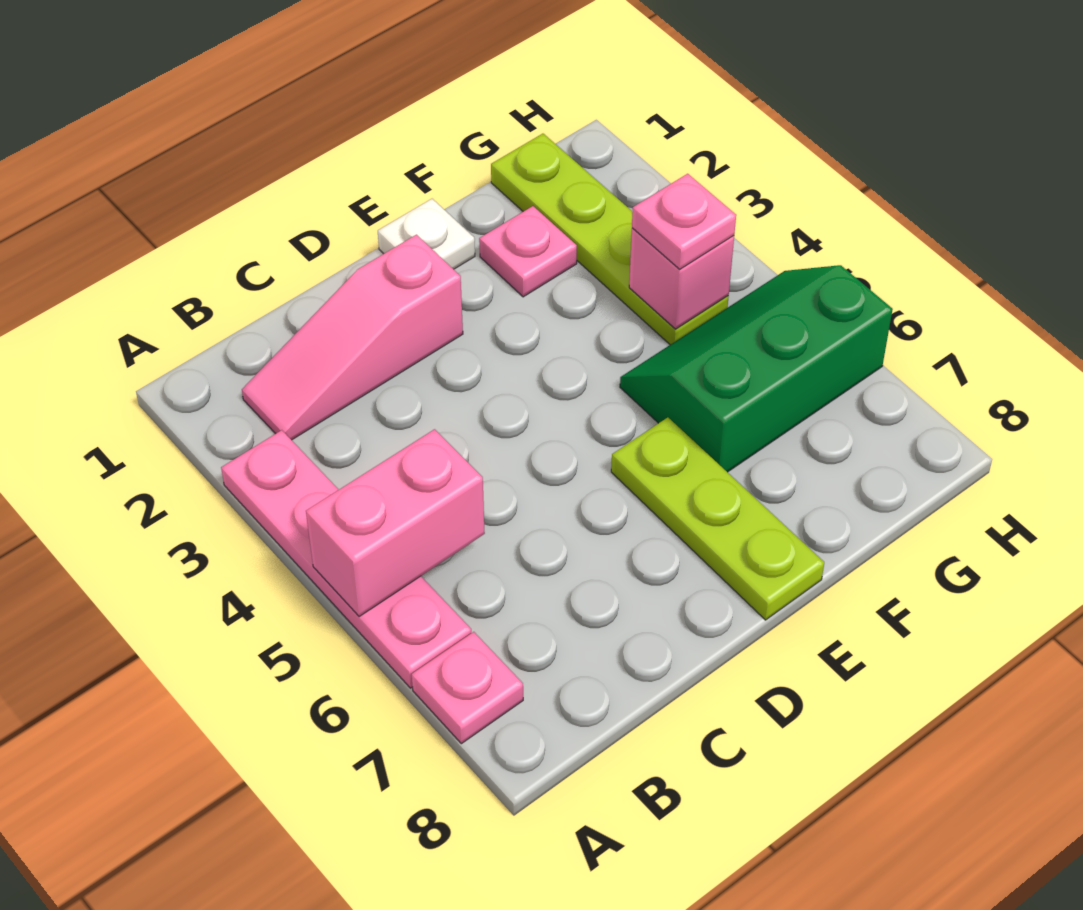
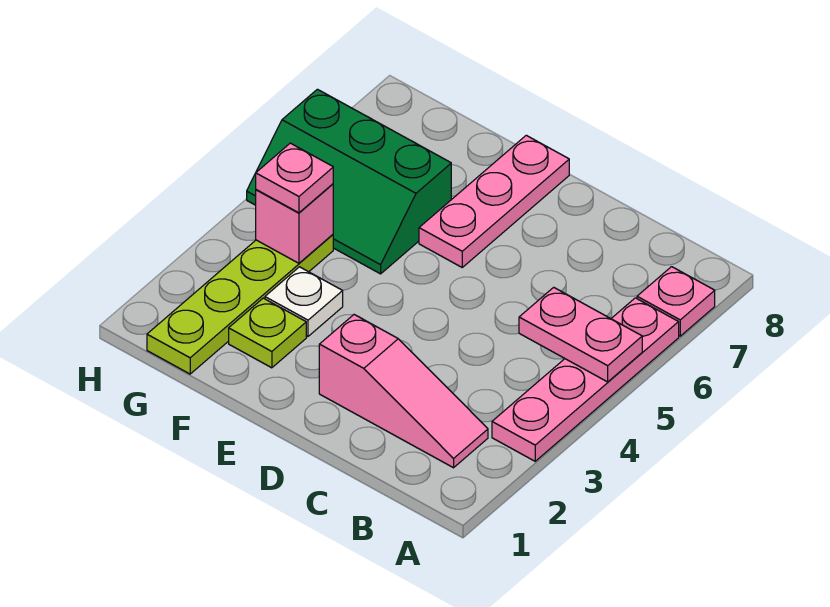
pink brick A5:B5 level 2 -> pink plate A5:B5 level 2
white plate E1 level 1 -> white plate F3 level 1
lime plate E6:E8 level 1 -> pink plate E6:E8 level 1
pink plate F2 level 1 -> lime plate F2 level 1

